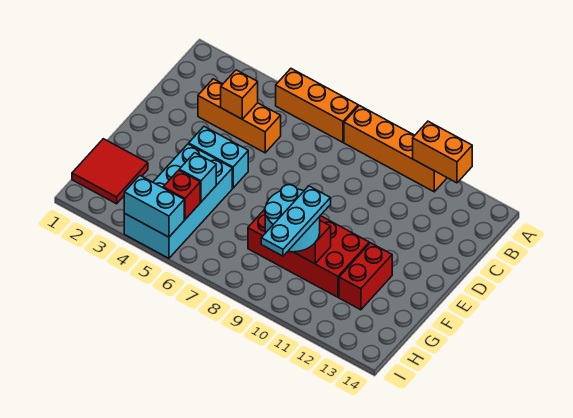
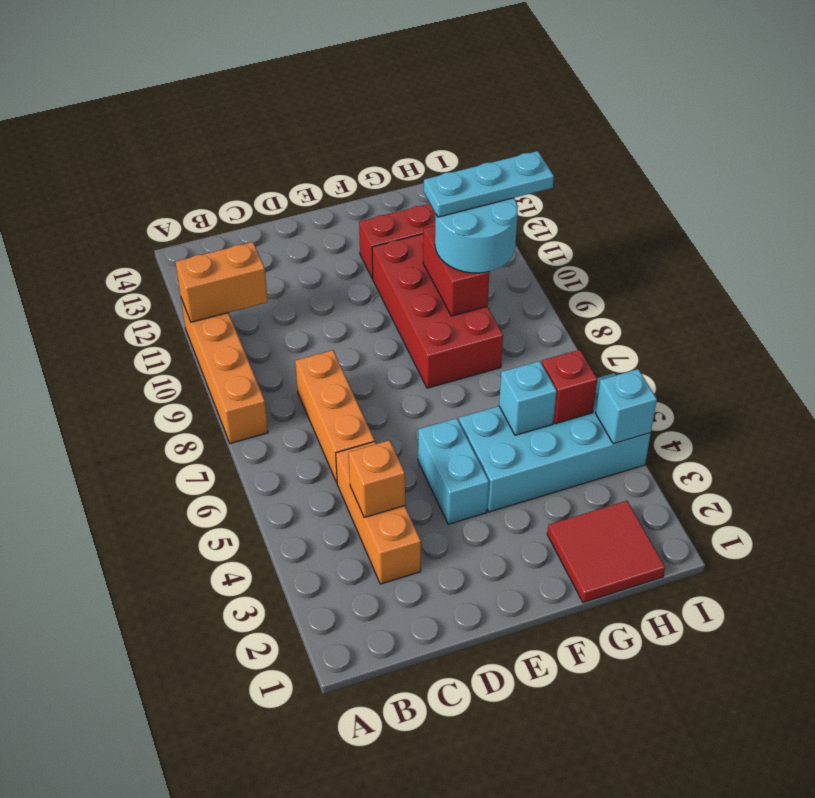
orange brick A5:A7 level 1 -> orange brick C6:C8 level 1
orange brick A11:A12 level 2 -> orange brick A11:B11 level 2
cyan brick I4:I5 level 2 -> cyan brick I4 level 2

